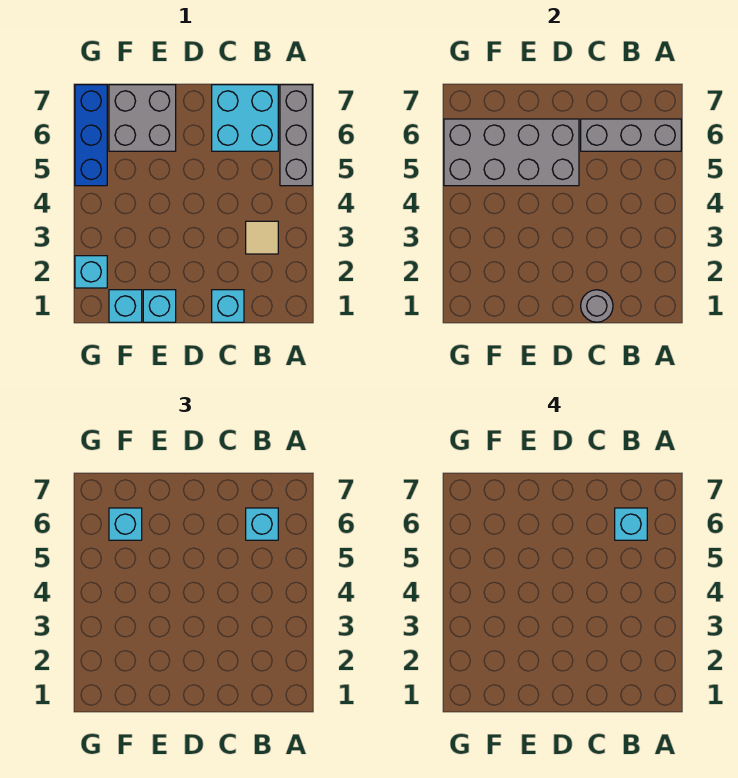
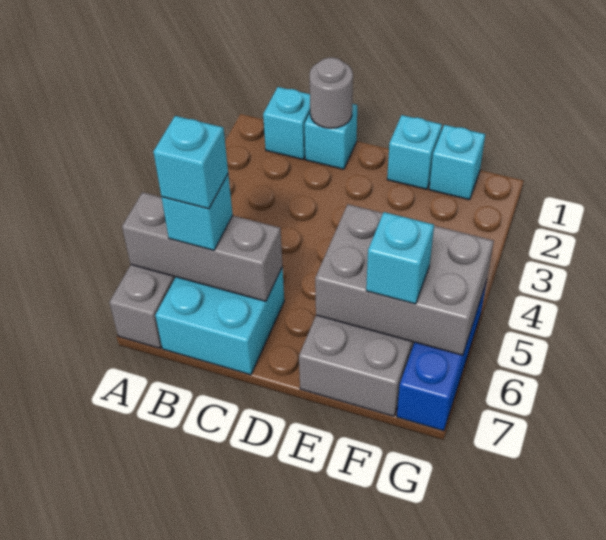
tan tile B3 level 1 -> none
grey brick D5:G6 level 2 -> grey brick E5:G6 level 2
cyan brick G2 level 1 -> cyan brick B1 level 1

